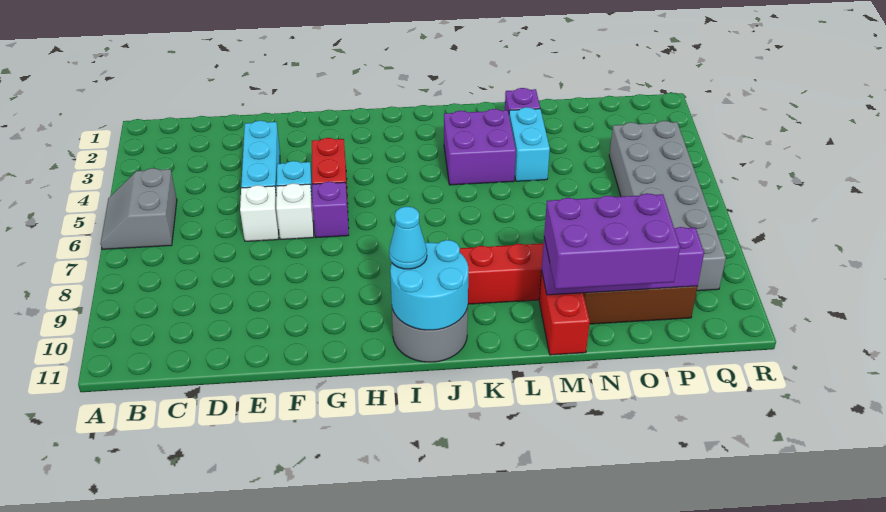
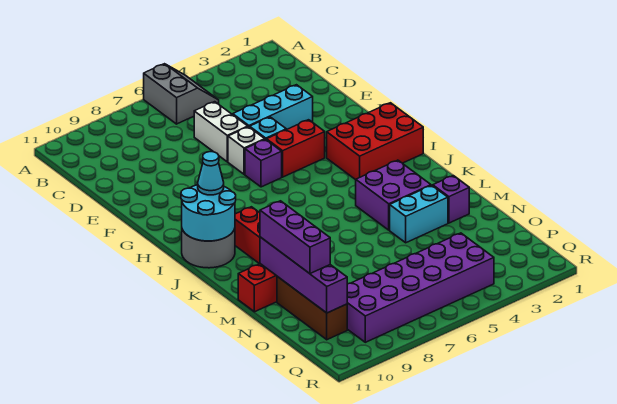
grey slope A5:B6 level 1 top B -> grey slope A5:B6 level 1 top 6
white brick E6 level 1 -> white brick D6:E6 level 1
none -> red brick H1:I3 level 1
purple brick M10:O11 level 3 -> purple brick M10:O10 level 3
grey brick P4:Q9 level 1 -> purple brick P4:Q9 level 1

